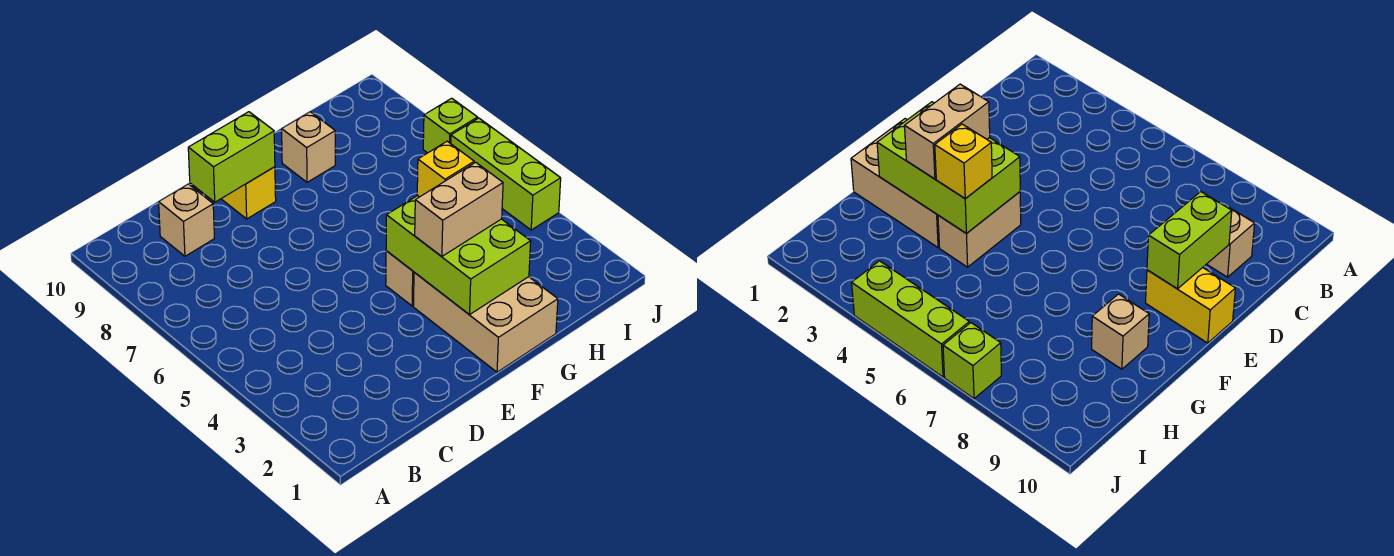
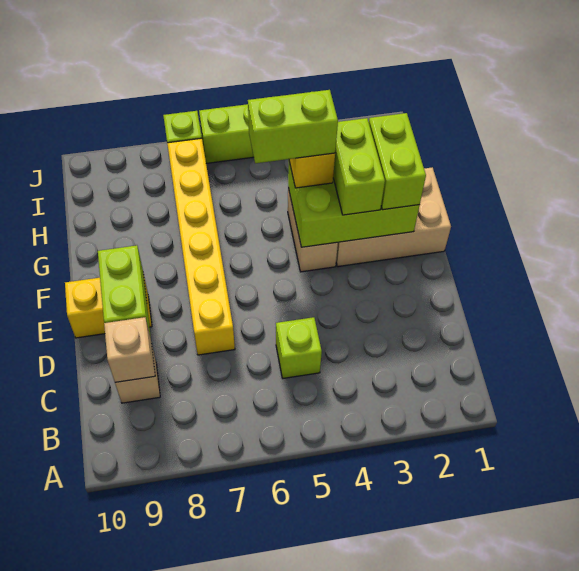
none -> lime brick C5 level 1
none -> yellow brick D7:I7 level 1
none -> lime brick F2:G2 level 3
tan brick F3:G3 level 3 -> lime brick F3:G3 level 3
none -> lime brick G4:G5 level 4
tan brick G9 level 1 -> tan brick C9 level 2

